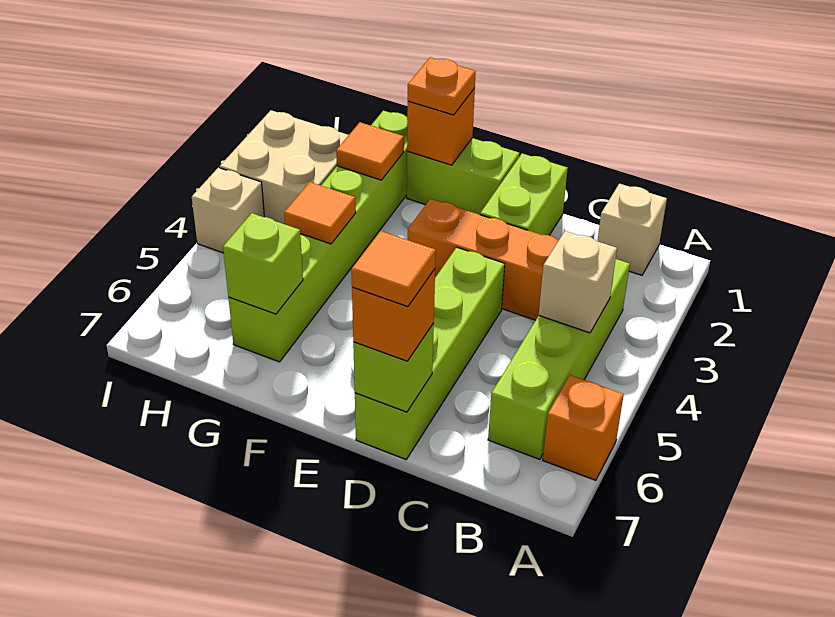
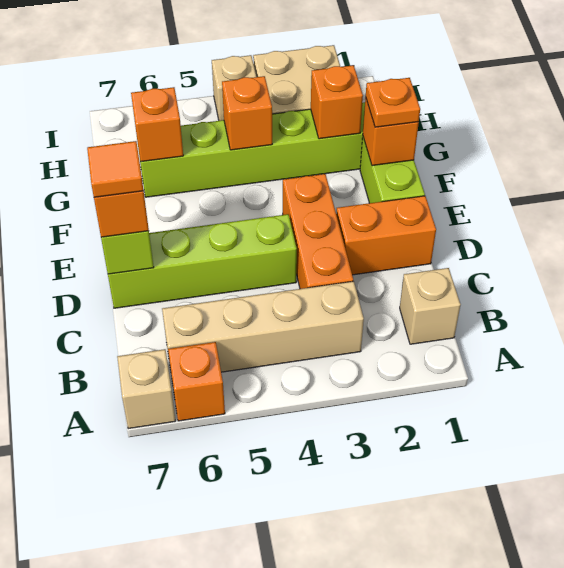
lime brick B3:B6 level 1 -> tan brick B3:B6 level 1
tan brick B4 level 2 -> tan brick A7 level 1
lime brick D1:D2 level 1 -> orange brick D1:D2 level 1
orange tile G2 level 2 -> orange brick G2 level 2
orange tile G4 level 2 -> orange brick G4 level 2
lime brick G6 level 2 -> orange brick G6 level 2

